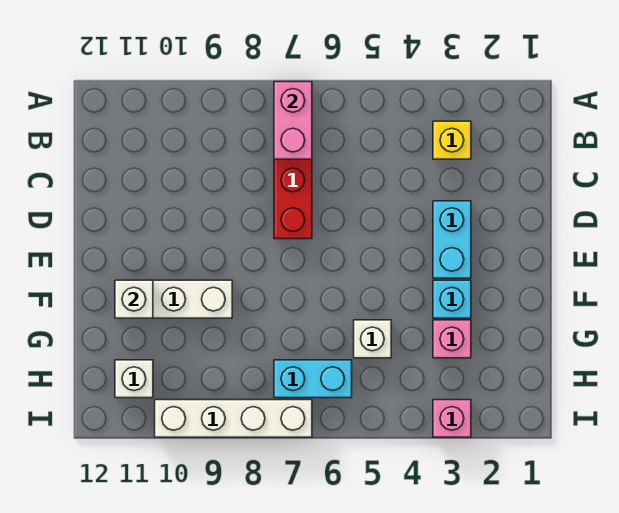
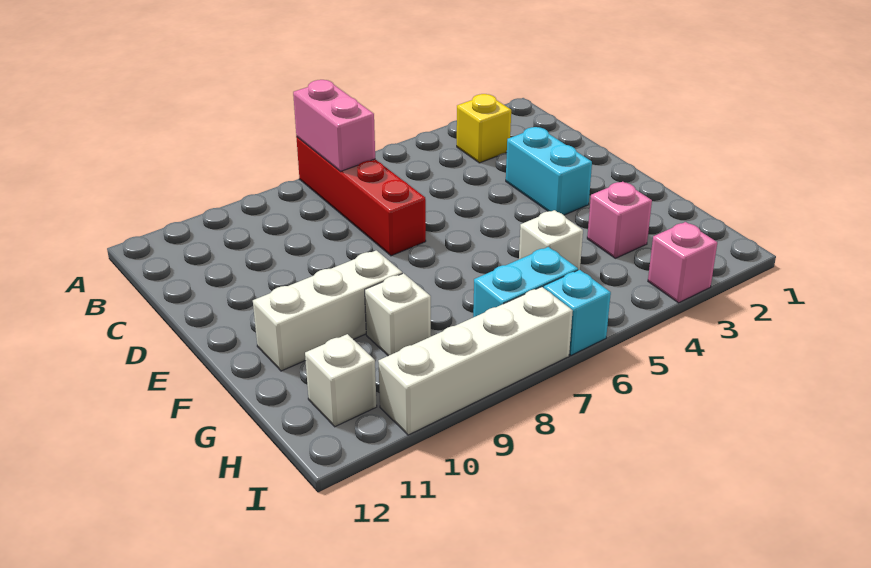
cyan brick F3 level 1 -> cyan brick I6 level 1
white brick F11 level 2 -> white brick G9 level 1

